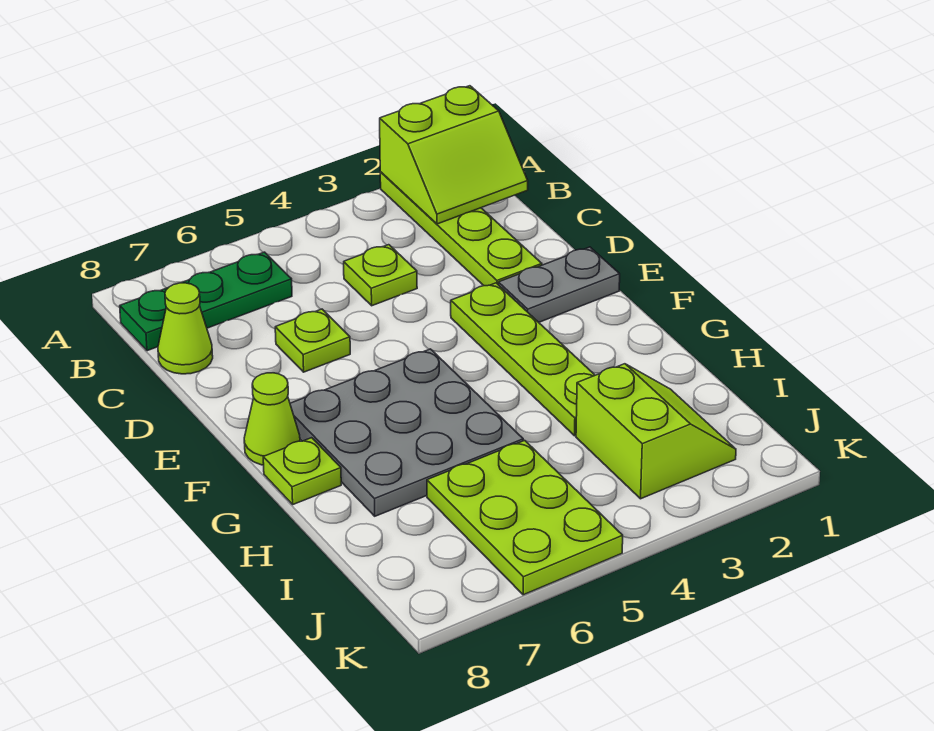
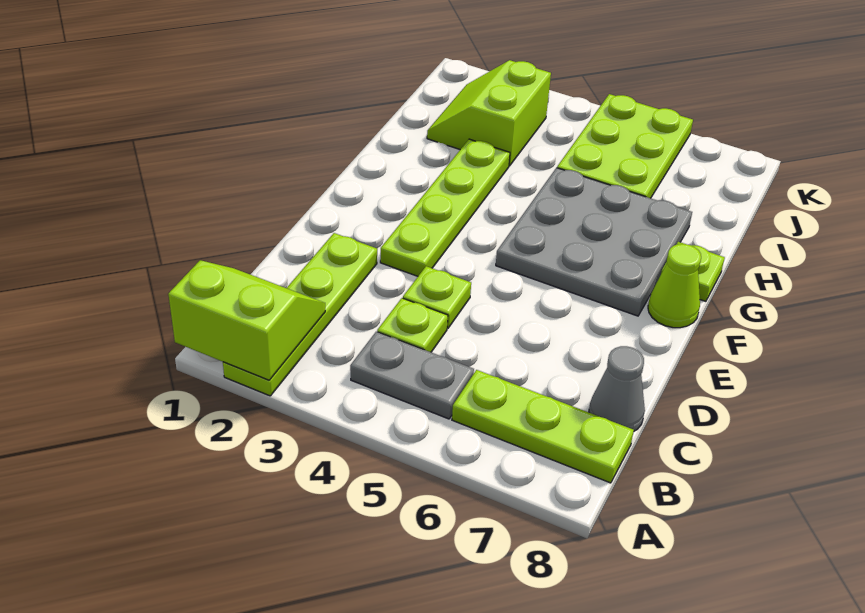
green plate B6:B8 level 1 -> lime plate B6:B8 level 1
lime cone C8 level 1 -> grey cone C8 level 1
lime plate D6 level 1 -> lime plate D4 level 1
grey plate E1:E2 level 1 -> grey plate B4:B5 level 1

